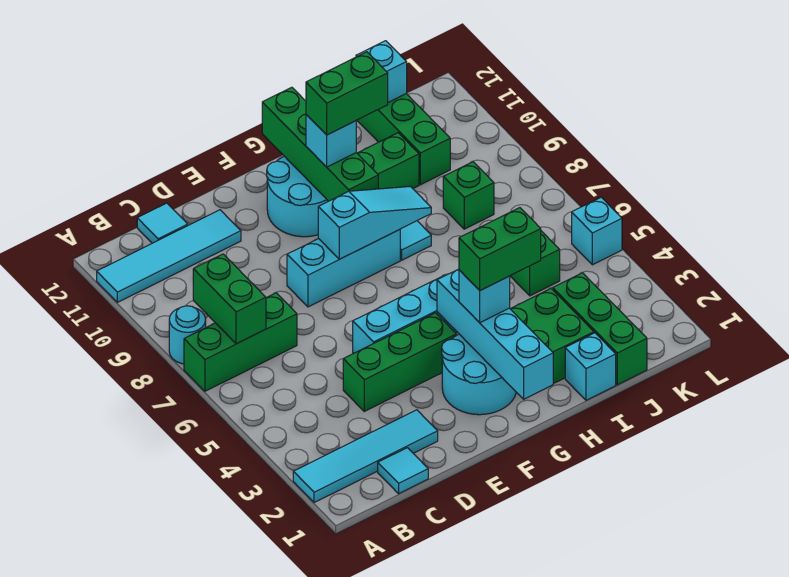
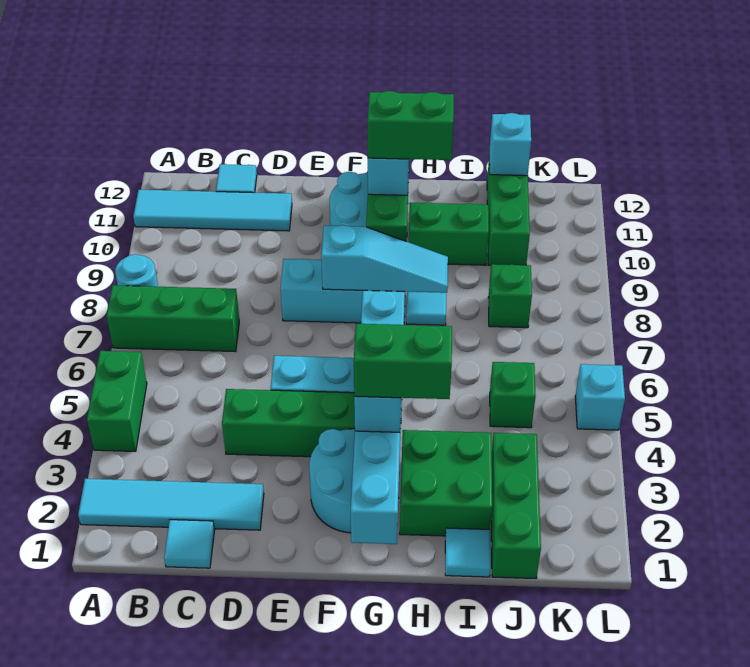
green brick B7:B8 level 2 -> green brick A4:A5 level 1
cyan brick G1:G4 level 2 -> cyan brick G1:G6 level 2
cyan brick I1 level 1 -> cyan tile I1 level 1

